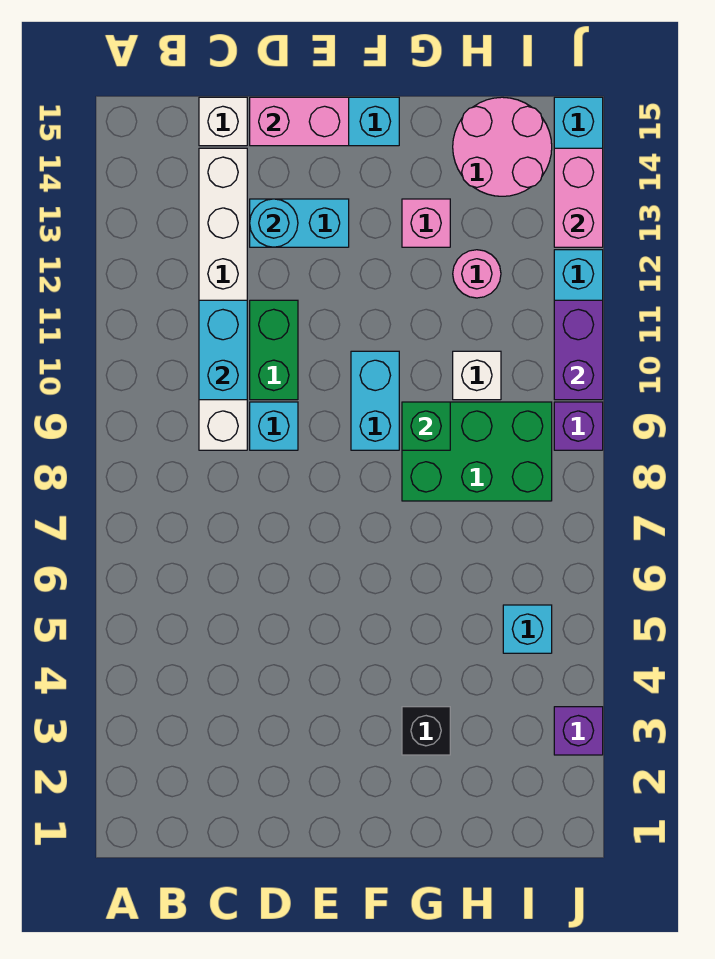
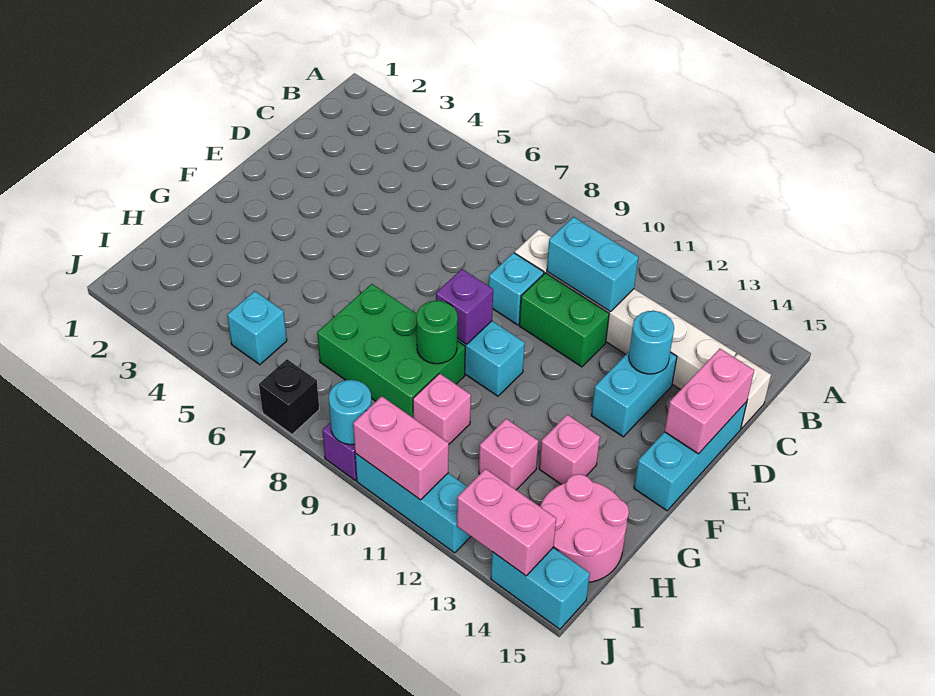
black brick G3 level 1 -> black brick J7 level 1
green brick G8:I9 level 1 -> green brick G7:H9 level 1
green brick G9 level 2 -> green round brick G9 level 2
white brick H10 level 1 -> pink brick H10 level 1
pink round brick H12 level 1 -> pink brick H12 level 1
purple brick J3 level 1 -> purple brick F9 level 2
none -> cyan round brick J9 level 2
purple brick J10:J11 level 2 -> pink brick J10:J11 level 2

